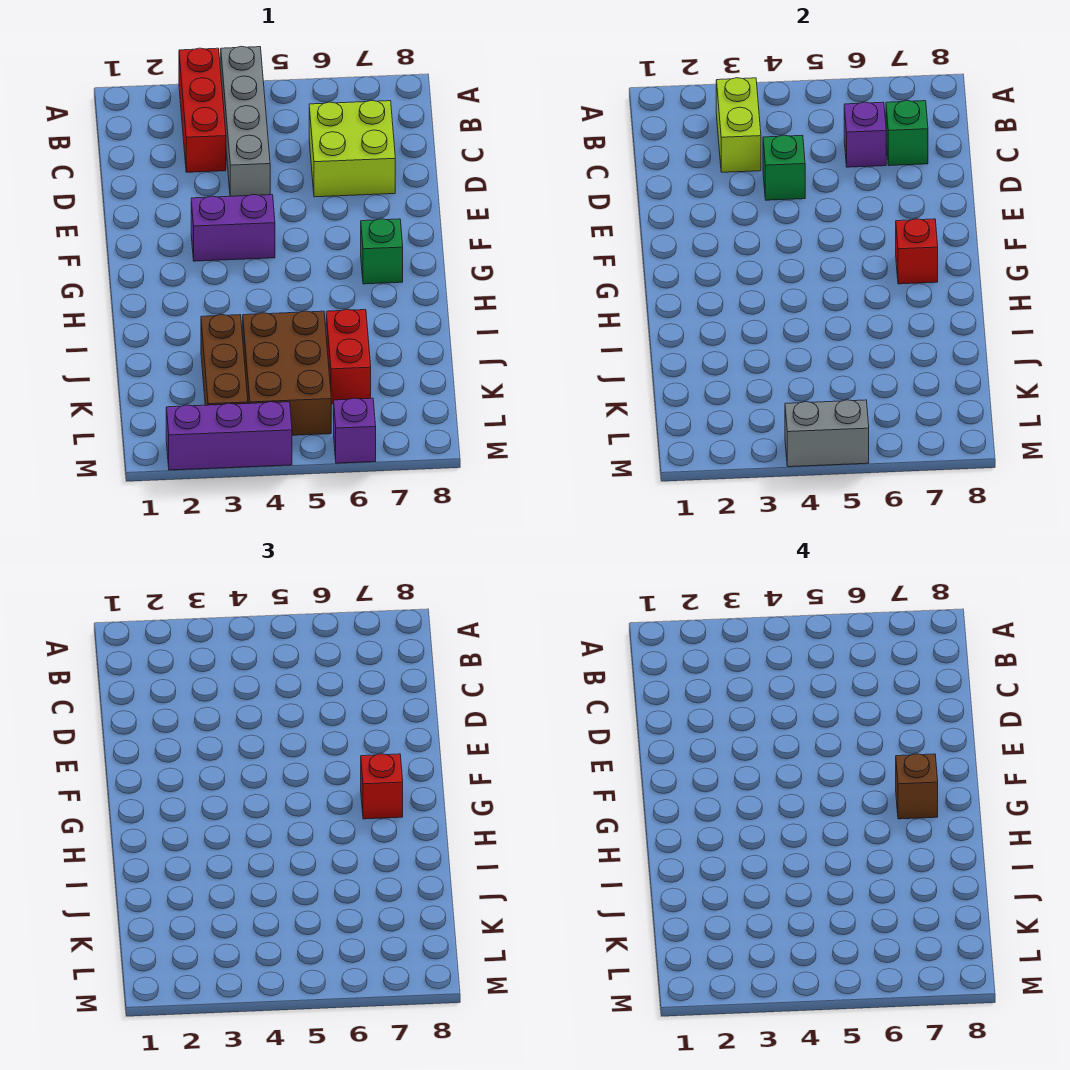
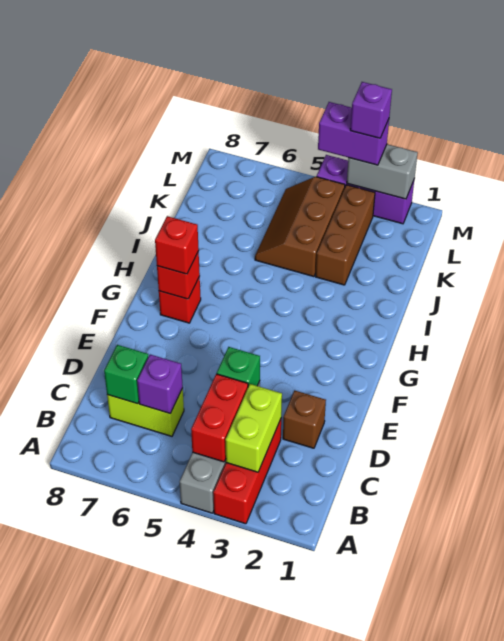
lime brick C6:D7 level 1 -> lime brick C6:C7 level 1
purple brick F3:F4 level 1 -> purple brick M3:M4 level 3
green brick G7 level 1 -> red brick G7 level 1
brown brick G7 level 4 -> brown brick D2 level 1
brown brick J4:L5 level 1 -> brown slope J4:L5 level 1 top 4
red brick J6:K6 level 1 -> red brick B4:C4 level 2
grey brick M4:M5 level 2 -> grey brick M2:M3 level 2
purple brick M6 level 1 -> purple brick M3 level 4

